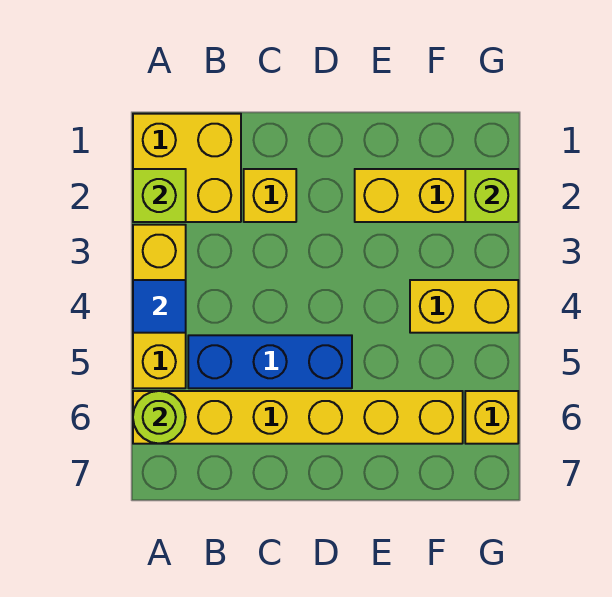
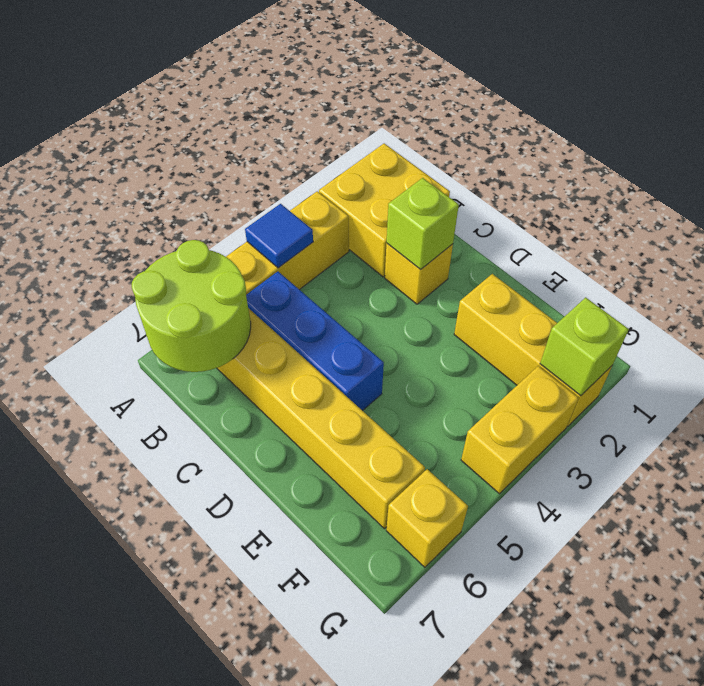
lime brick A2 level 2 -> lime brick C2 level 2
lime round brick A6 level 2 -> lime round brick A6:B7 level 2
yellow brick F4:G4 level 1 -> yellow brick G3:G4 level 1

